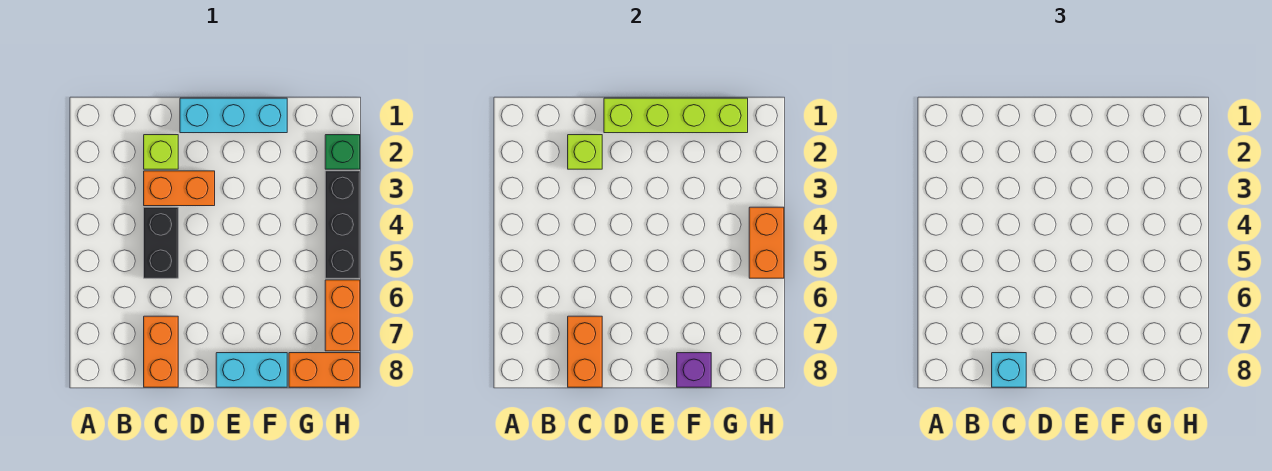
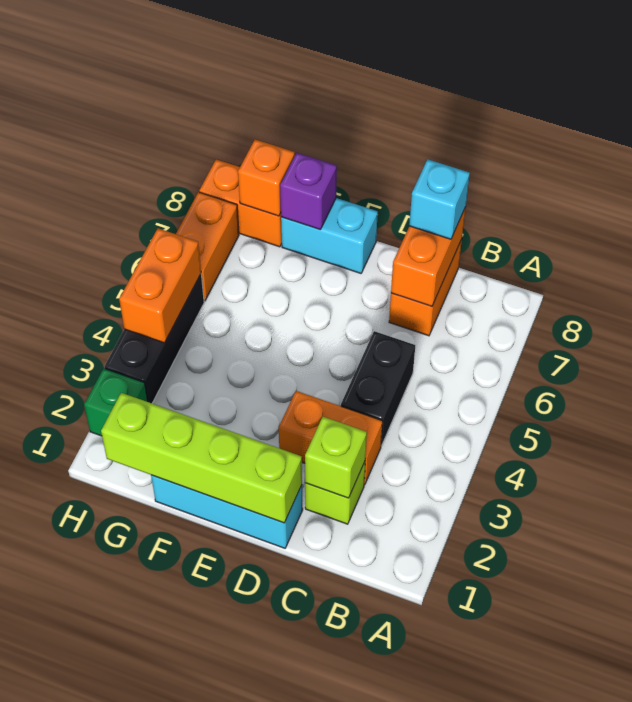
none -> orange brick G8 level 2

